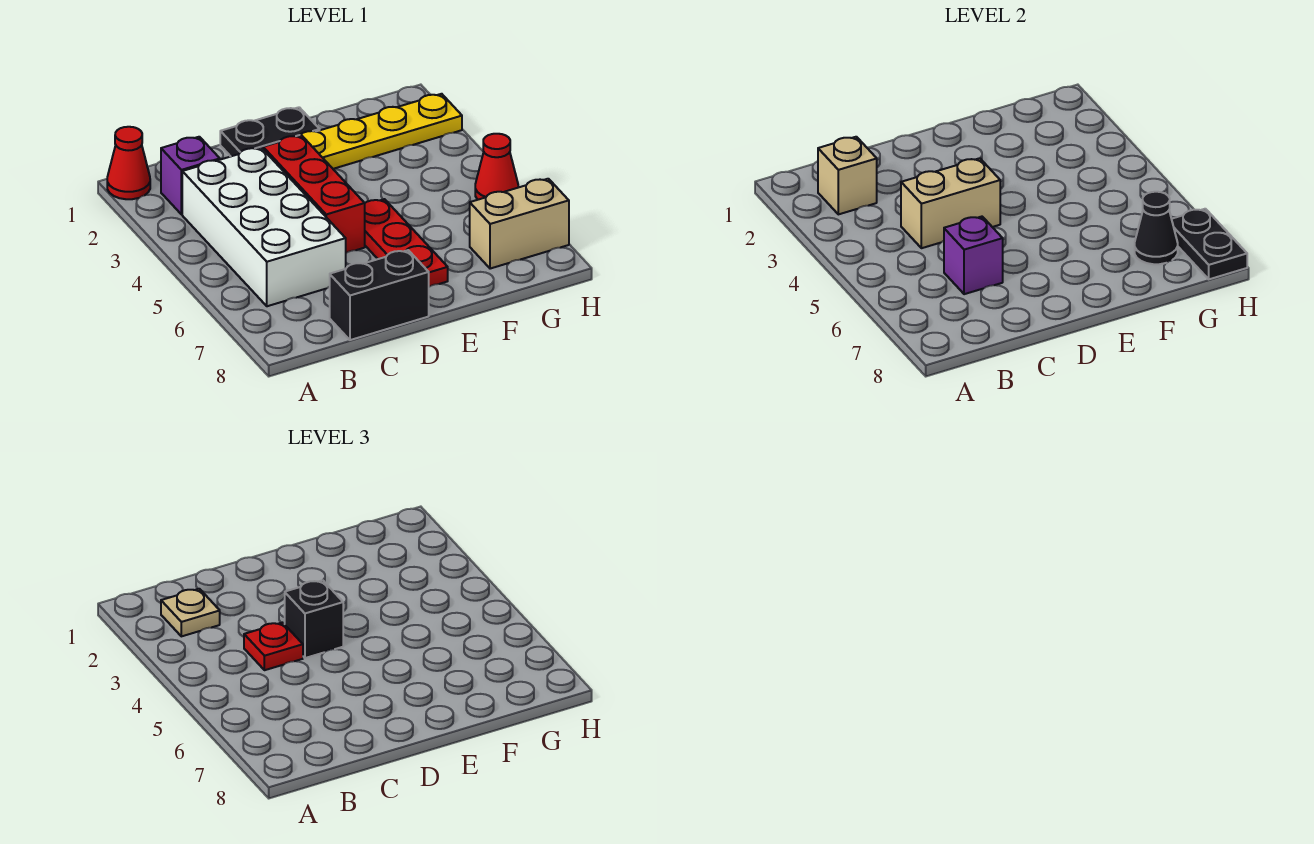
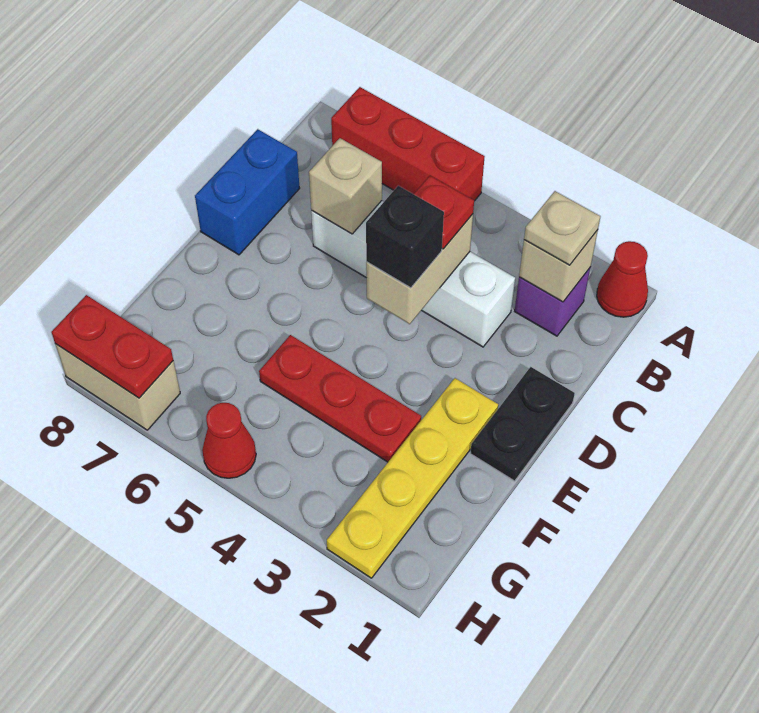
white brick B3:C6 level 1 -> white brick C3:C6 level 1
purple brick C6 level 2 -> tan brick C6 level 2
black brick C8:D8 level 1 -> blue brick C8:D8 level 1
red brick D3:D5 level 1 -> red brick A5:A7 level 1
red plate E5:E7 level 1 -> red plate F3:F5 level 1
tan brick G7:H7 level 1 -> tan brick H7:H8 level 1
black cone G7 level 2 -> none
black plate H7:H8 level 2 -> red plate H7:H8 level 2

